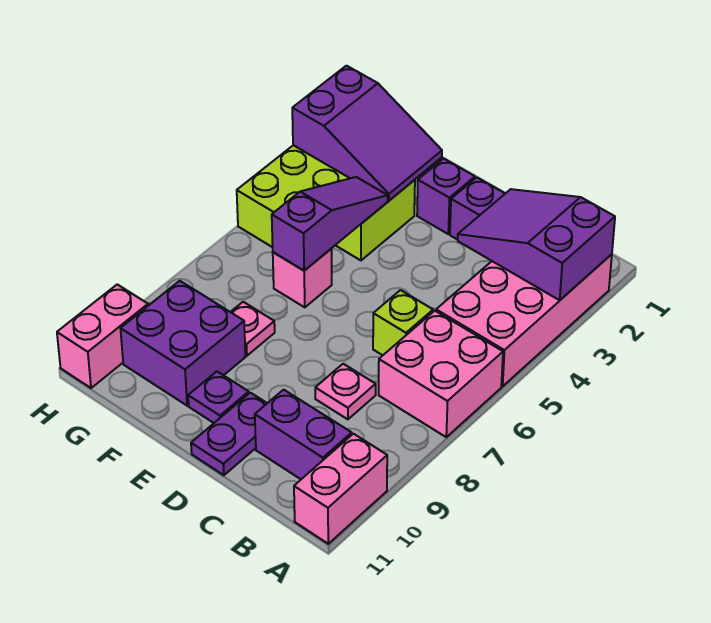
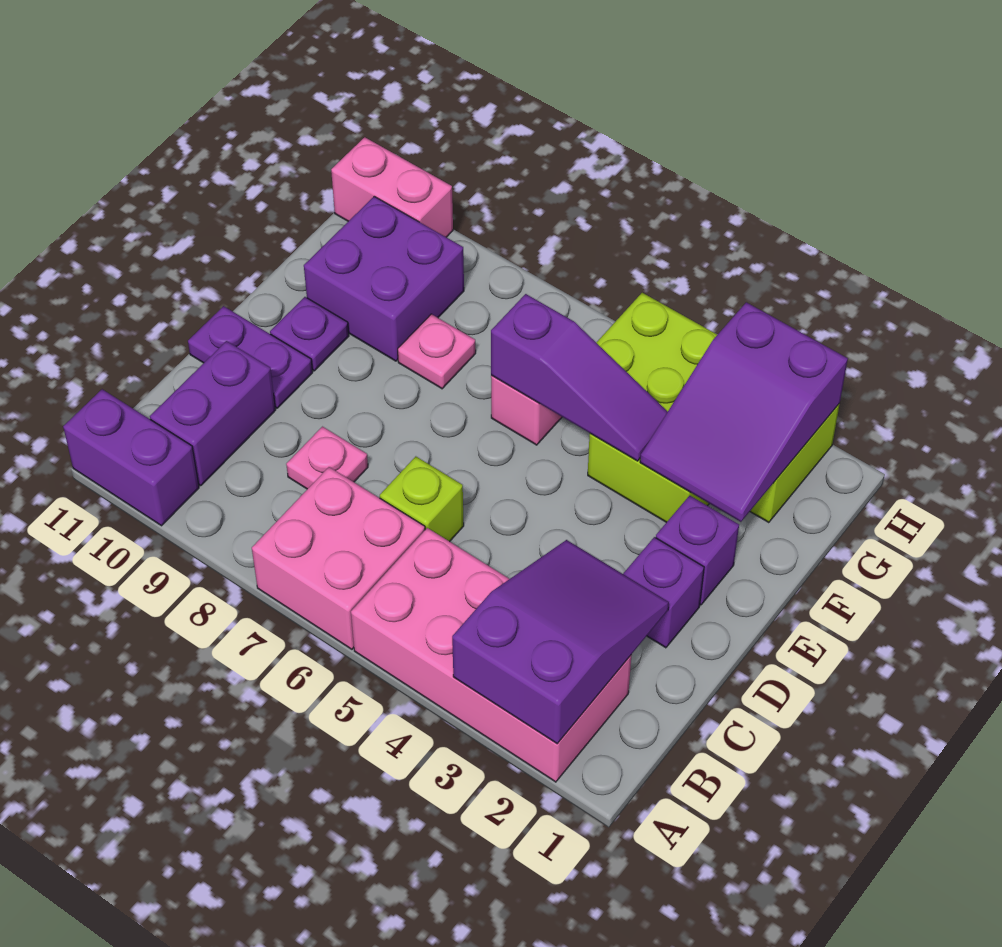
pink brick A10:A11 level 1 -> purple brick A10:A11 level 1

